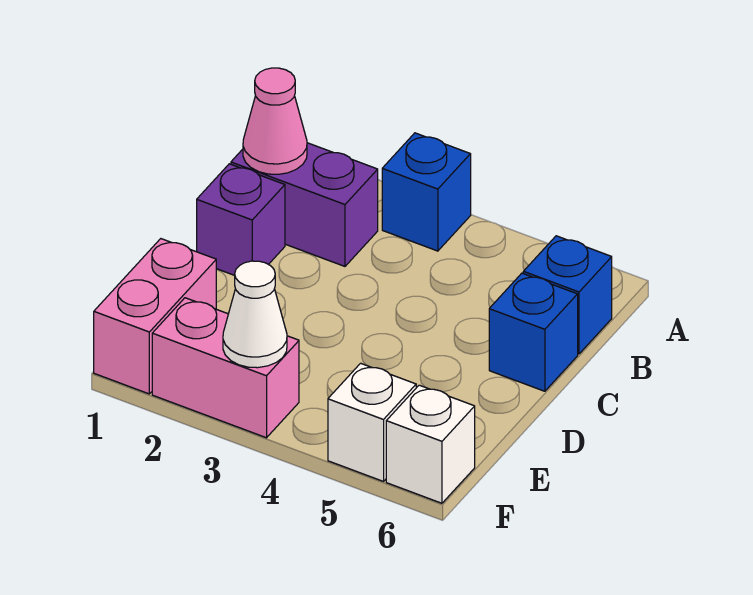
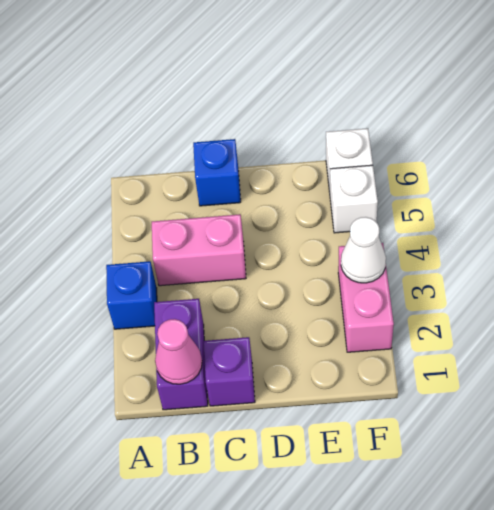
blue brick B6 level 1 -> none
pink brick E1:F1 level 1 -> pink brick B4:C4 level 1

